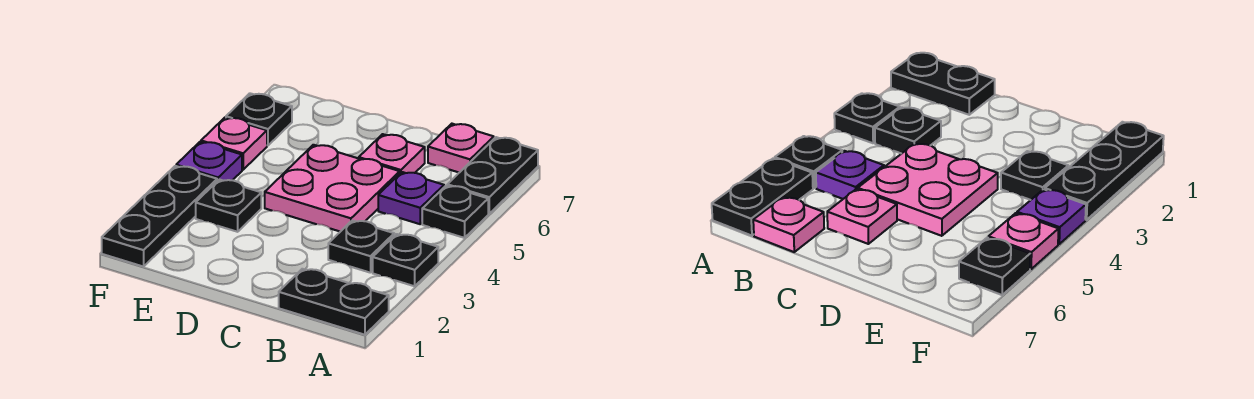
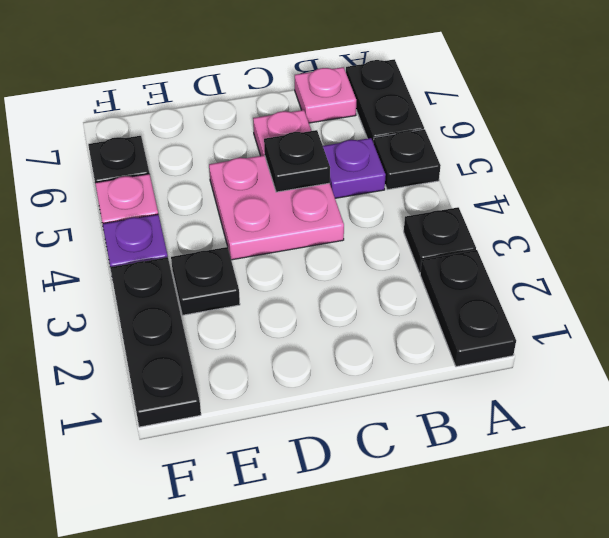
black plate A1:B1 level 1 -> black plate A1:A2 level 1
black plate B3 level 1 -> black plate C5 level 2

